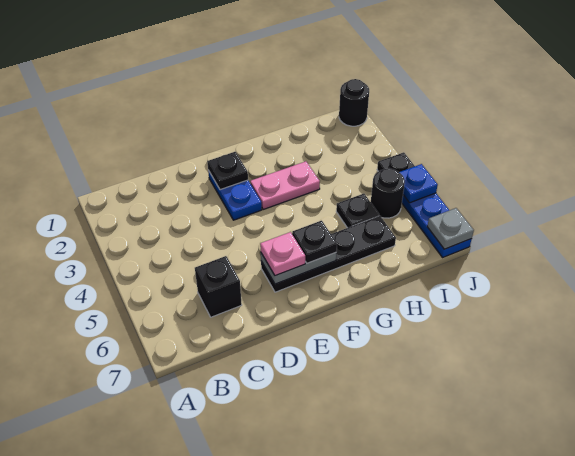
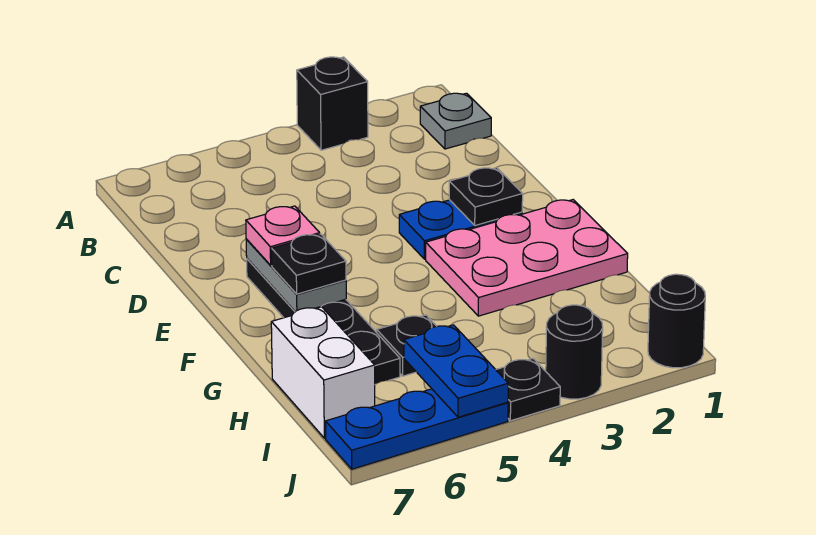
black brick C6 level 1 -> black brick A3 level 1
pink plate F3:G3 level 1 -> pink plate F1:G3 level 1
none -> white brick H7:I7 level 1
black round brick I5 level 1 -> black round brick J3 level 1
blue plate J5 level 2 -> blue plate I5:J5 level 2
grey plate J7 level 2 -> grey plate B1 level 1

